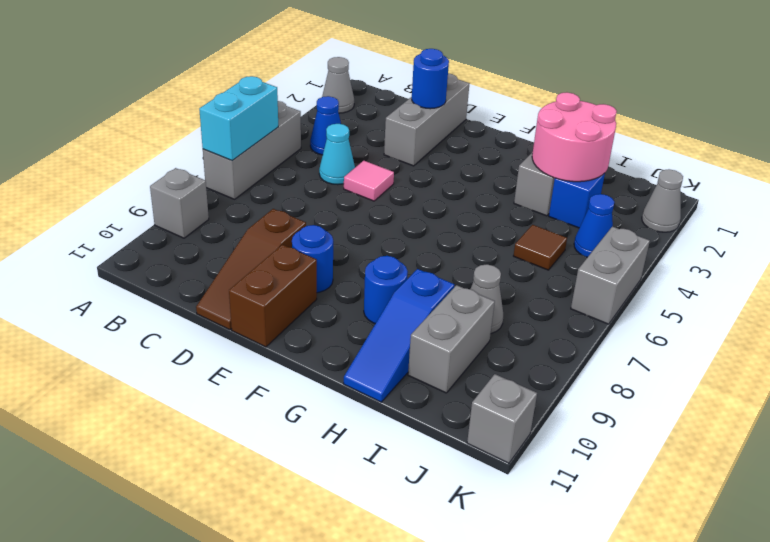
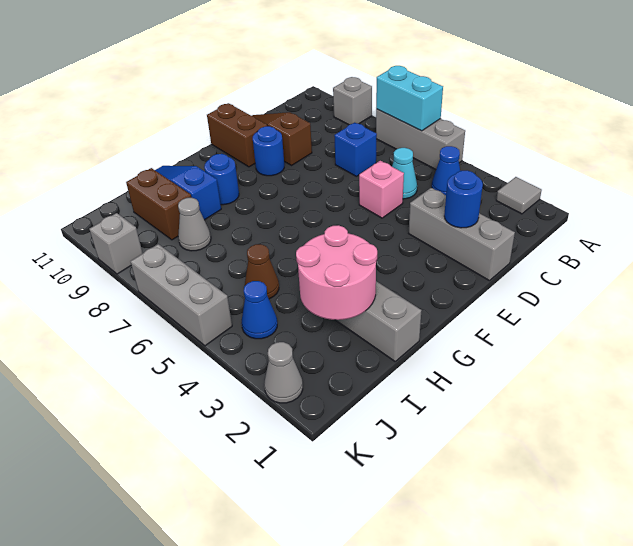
grey cone A2 level 1 -> grey tile A2 level 1
pink tile D5 level 1 -> pink brick D5 level 1
blue brick I3 level 1 -> blue brick C7 level 1
brown tile I5 level 1 -> brown cone I5 level 1
grey brick I9:I10 level 1 -> brown brick I9:I10 level 1
grey brick K5:K6 level 1 -> grey brick K5:K7 level 1
grey brick K11 level 1 -> grey brick K9 level 1

